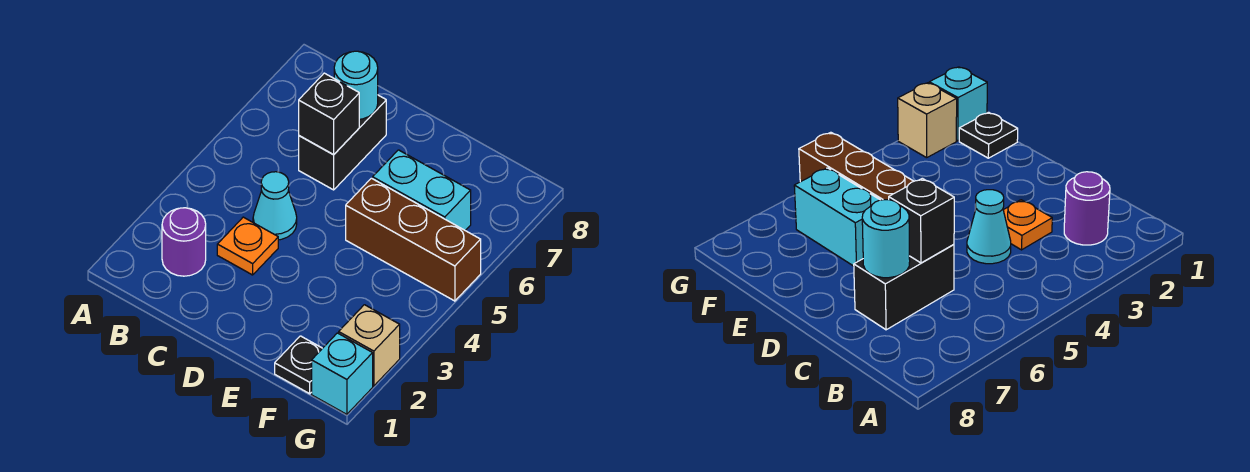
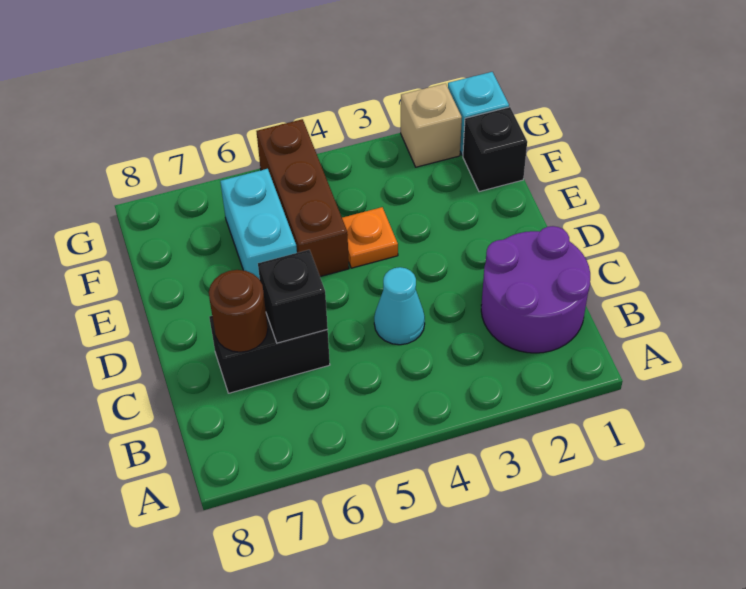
purple round brick B2 level 1 -> purple round brick B1:C2 level 1
orange plate C3 level 1 -> orange plate E4 level 1
cyan round brick C7 level 2 -> brown round brick C7 level 2
black plate F1 level 1 -> black brick F1 level 1

